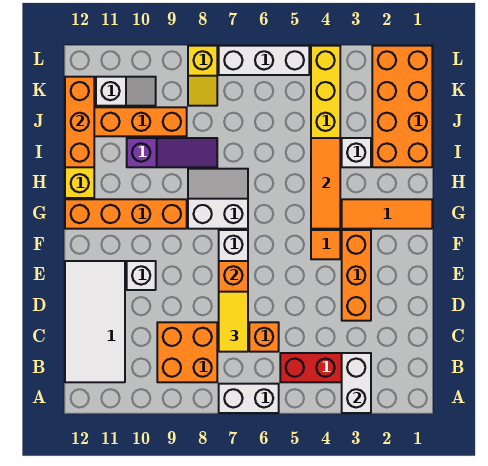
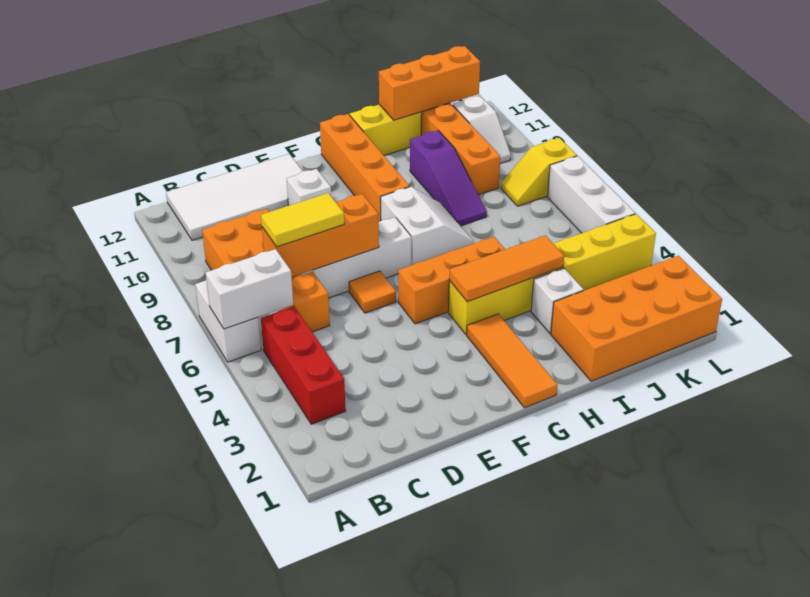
white brick A3:B3 level 2 -> white brick A6:B6 level 2
orange brick D3:F3 level 1 -> orange brick F5:H5 level 1
orange tile F4 level 1 -> orange tile E6 level 1

